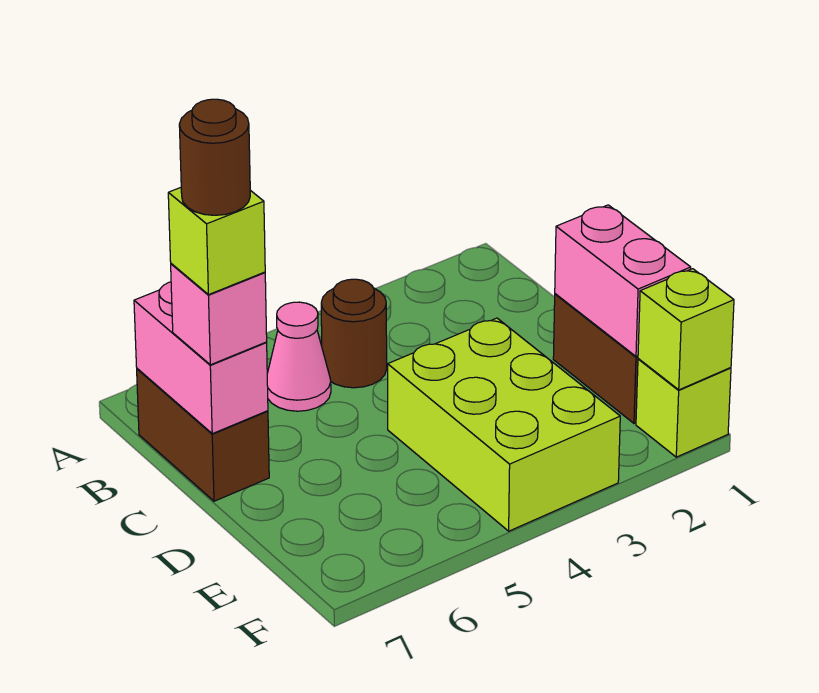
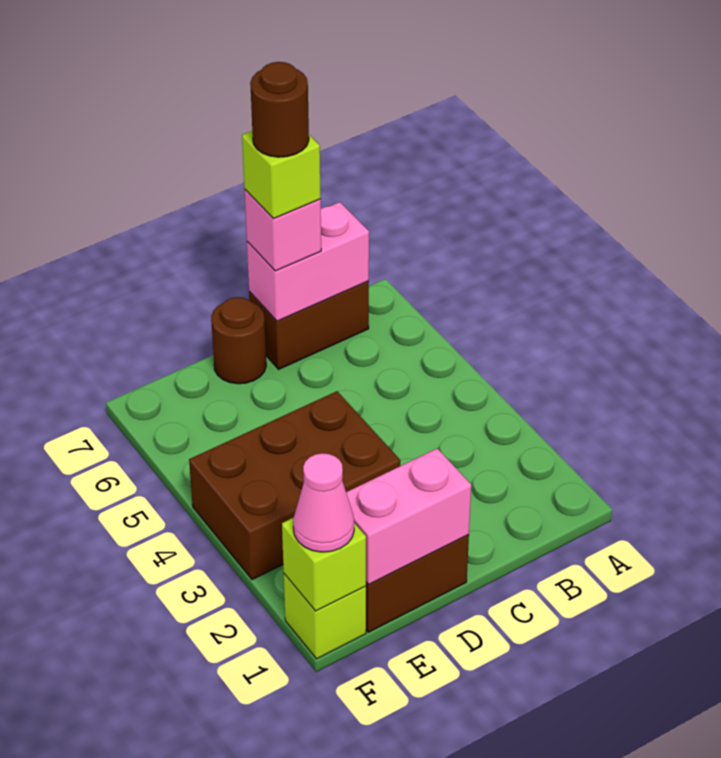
brown round brick B4 level 1 -> brown round brick D7 level 1
pink cone B5 level 1 -> pink cone F1 level 3
lime brick D3:F4 level 1 -> brown brick D3:F4 level 1

